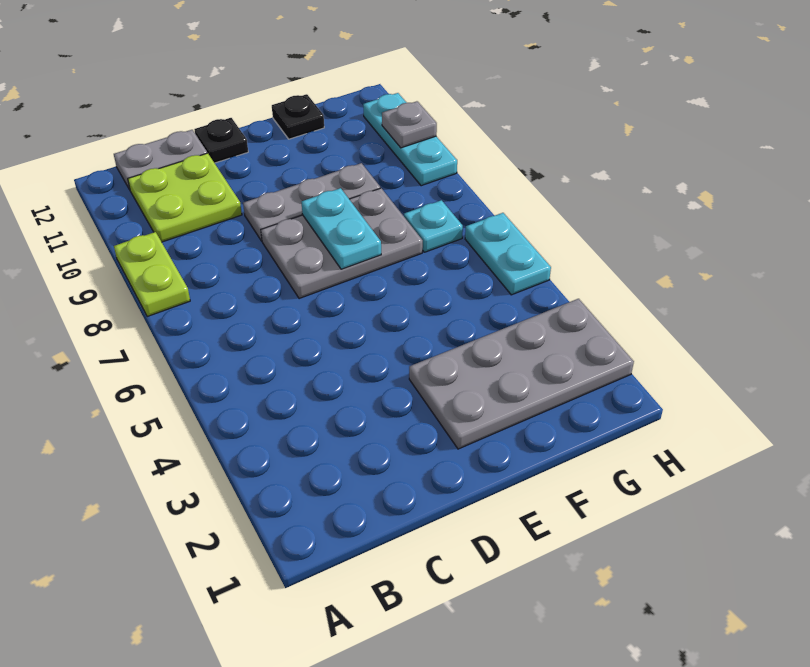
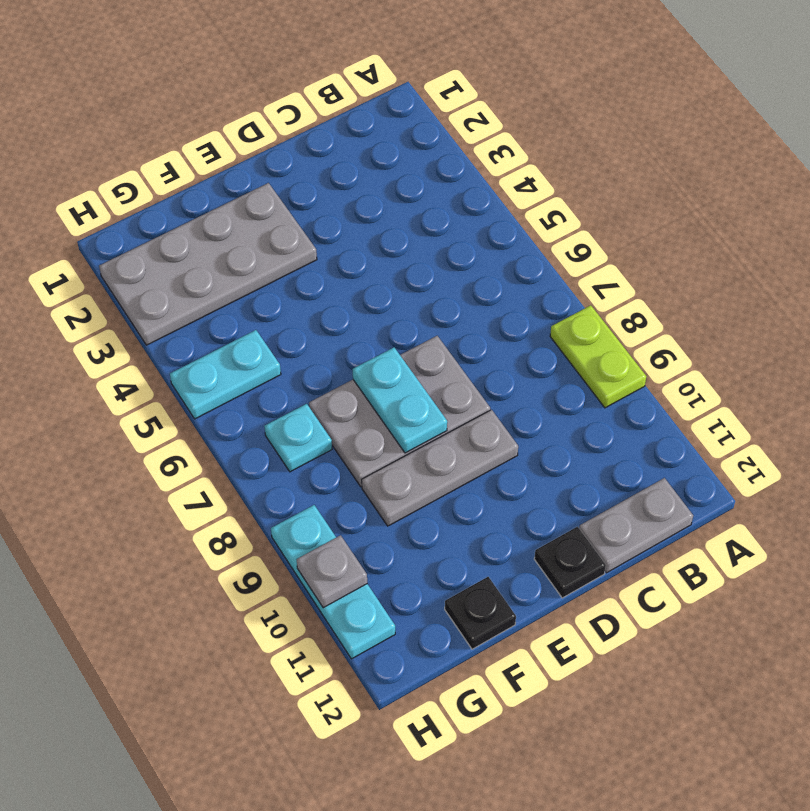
lime plate B10:C11 level 1 -> none
cyan plate H5:H6 level 1 -> cyan plate G5:H5 level 1

